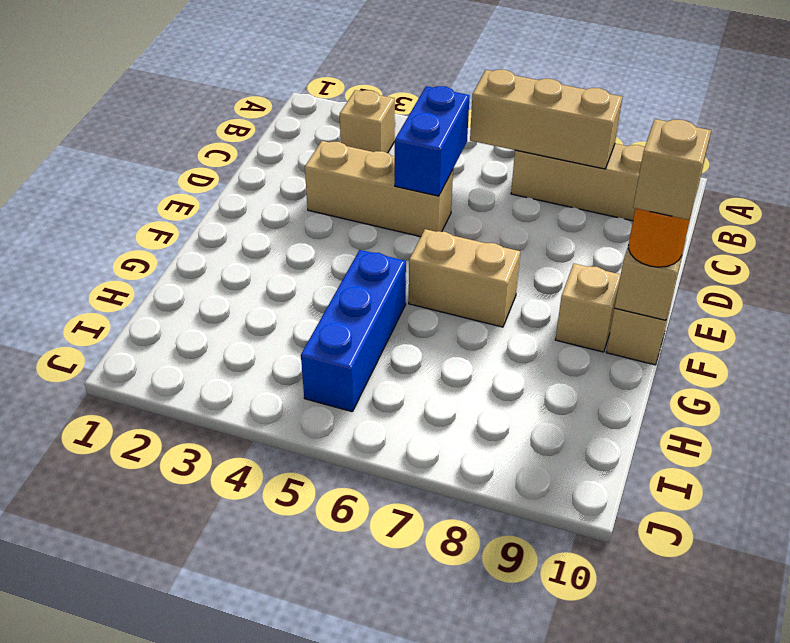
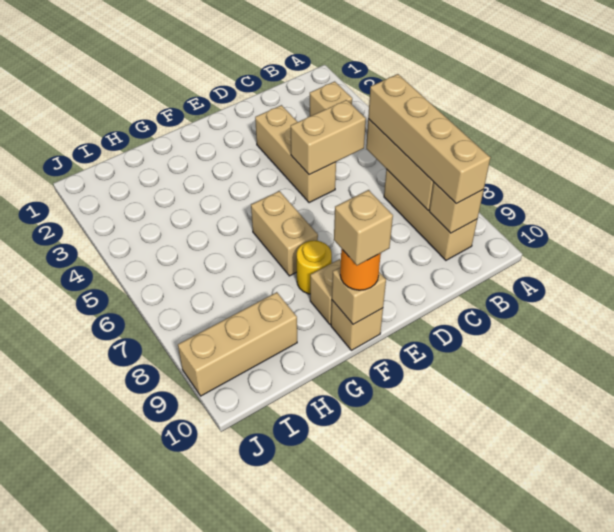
none -> tan brick B6:B9 level 3
none -> tan brick B9 level 2
blue brick C5:D5 level 2 -> tan brick C5:D5 level 2
none -> yellow round brick F8 level 1
blue brick G5:I5 level 1 -> none
none -> tan brick H9:J9 level 1

